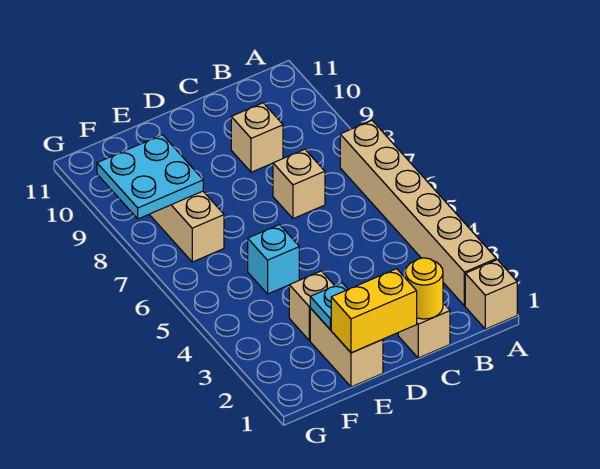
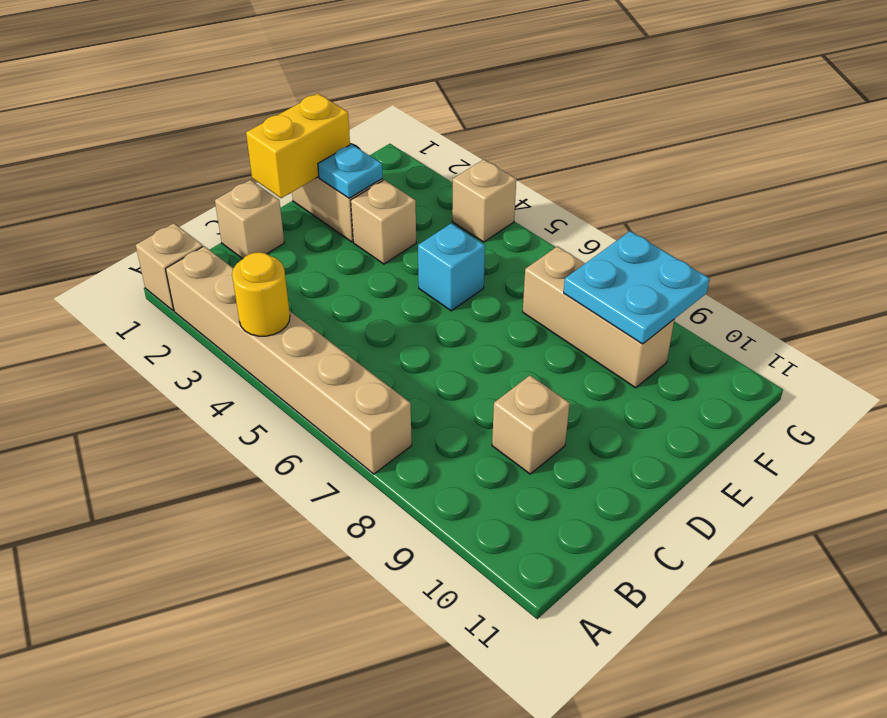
yellow round brick C1 level 2 -> yellow round brick A4 level 2
tan brick C7 level 1 -> tan brick G4 level 1

